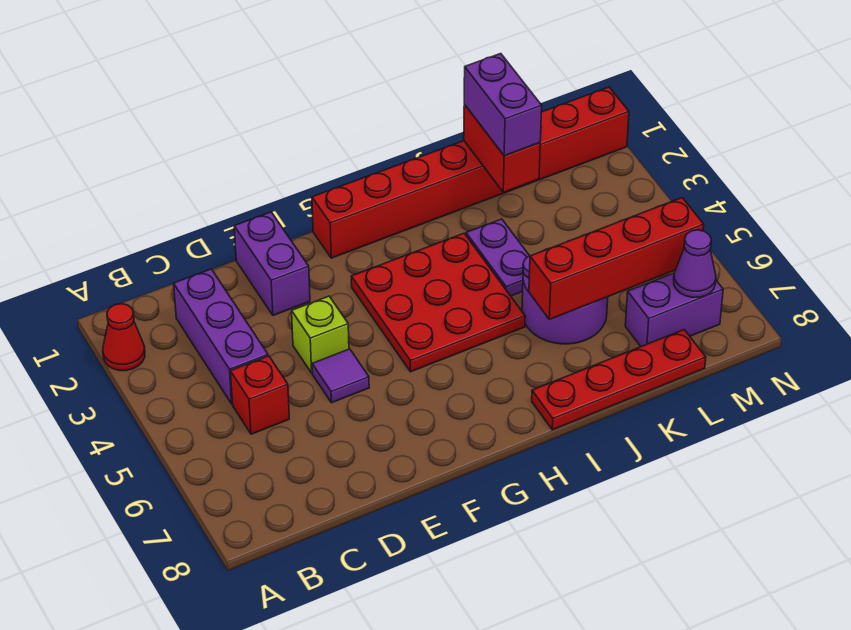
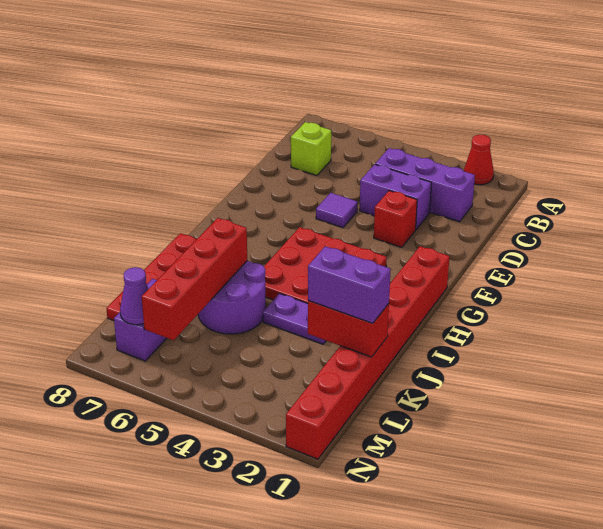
red brick C5 level 1 -> red brick E3 level 1
purple brick E1:E2 level 1 -> purple brick D3:D4 level 1
lime brick E4 level 1 -> lime brick C7 level 1

